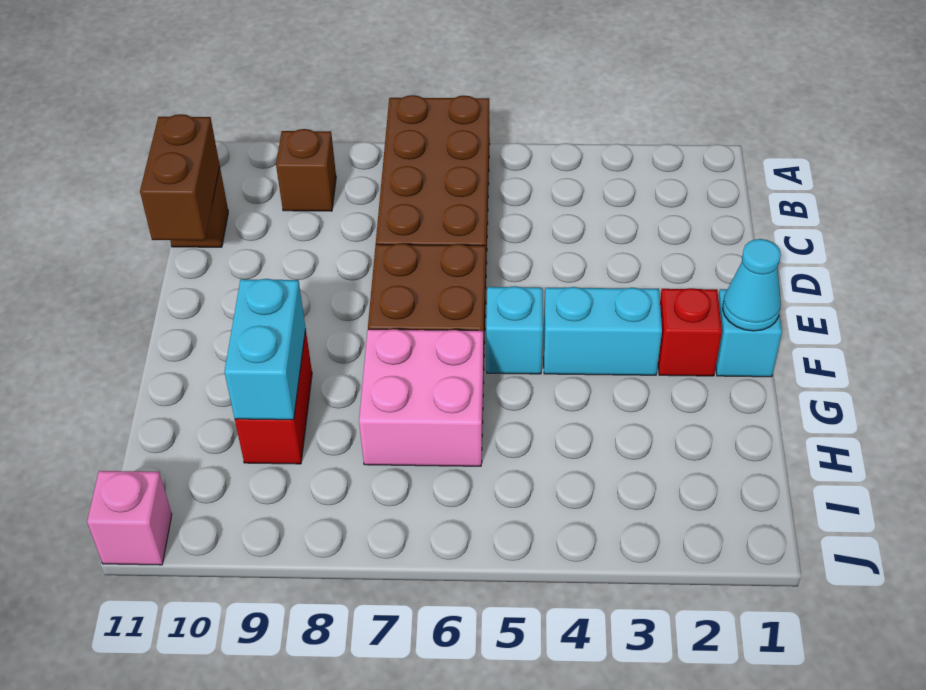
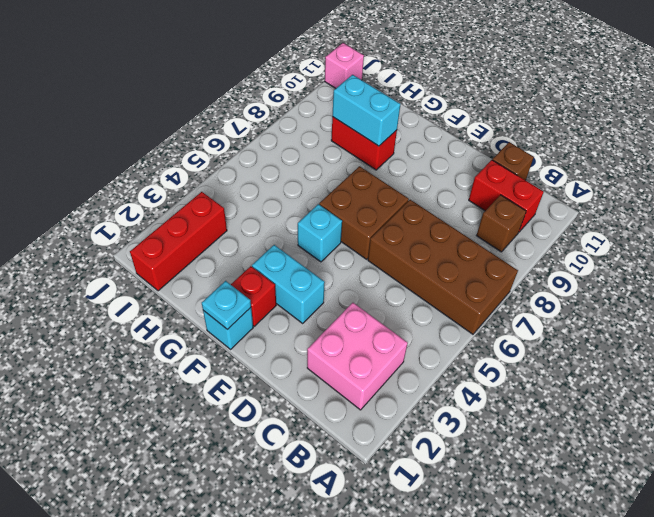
none -> red brick B10:C10 level 1
brown brick C11:D11 level 2 -> none
cyan cone F1 level 2 -> cyan plate F1 level 2
cyan brick F3:F4 level 1 -> cyan brick E3:F3 level 1
pink brick G6:H7 level 1 -> pink brick B2:C3 level 1
none -> red brick I1:I3 level 1

